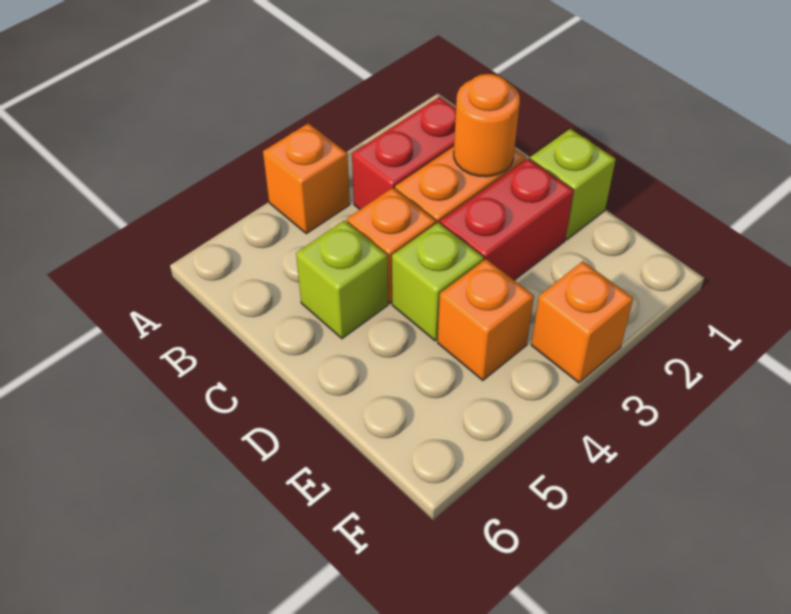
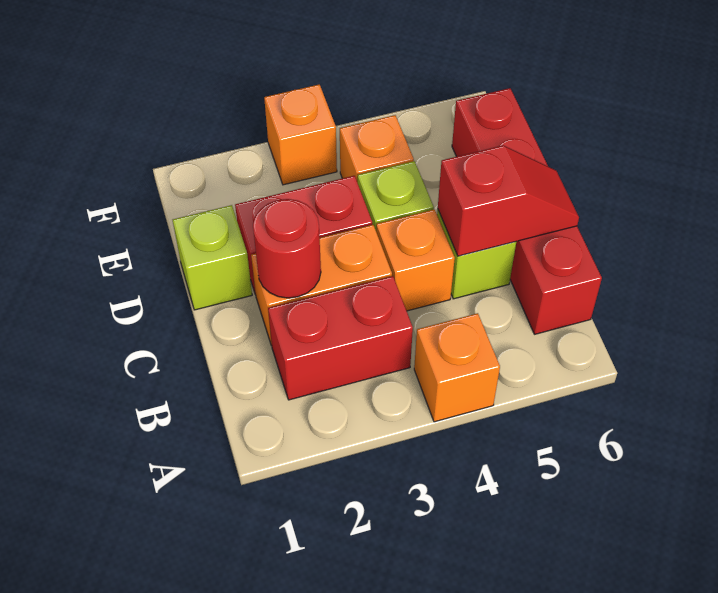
none -> red brick B6:E6 level 1
orange round brick C2 level 2 -> red round brick C2 level 2
none -> red slope C5:C6 level 2 top 5

